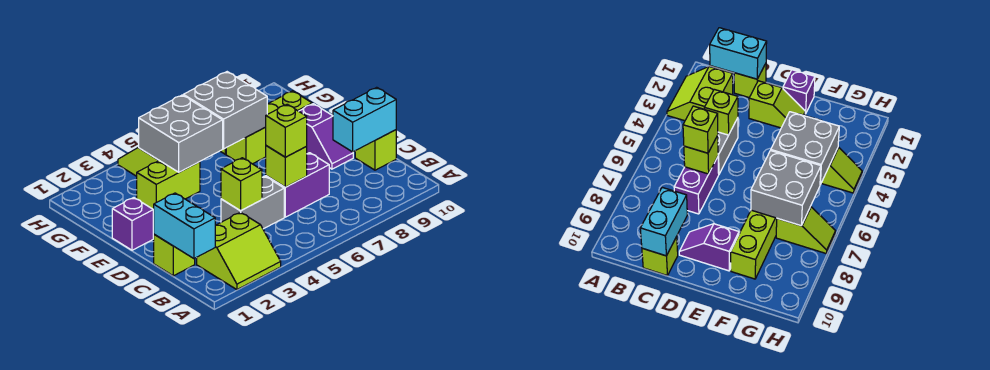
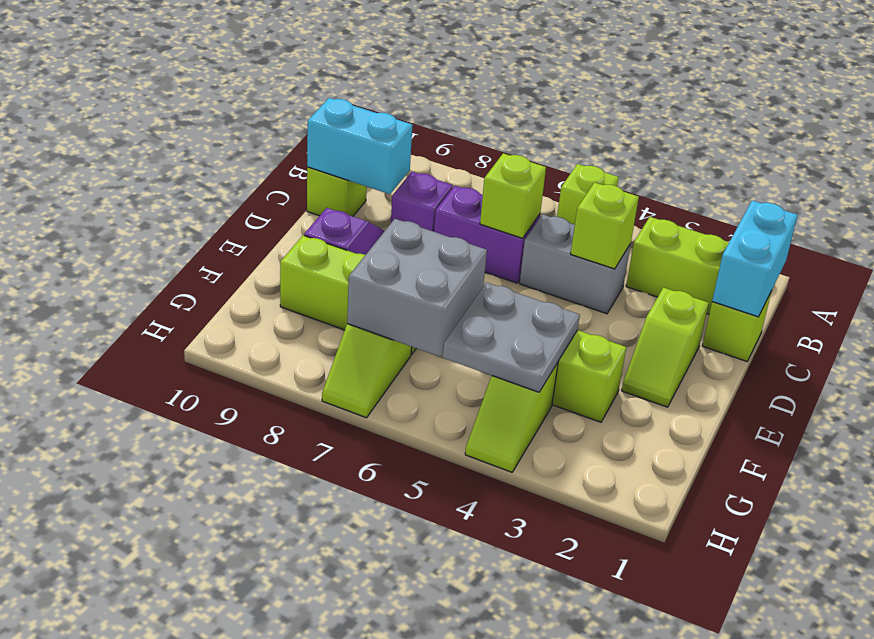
lime brick C6 level 3 -> lime brick A5 level 1
purple brick E1 level 1 -> purple brick C8 level 1
grey brick F4:G5 level 2 -> grey plate F4:G5 level 2

